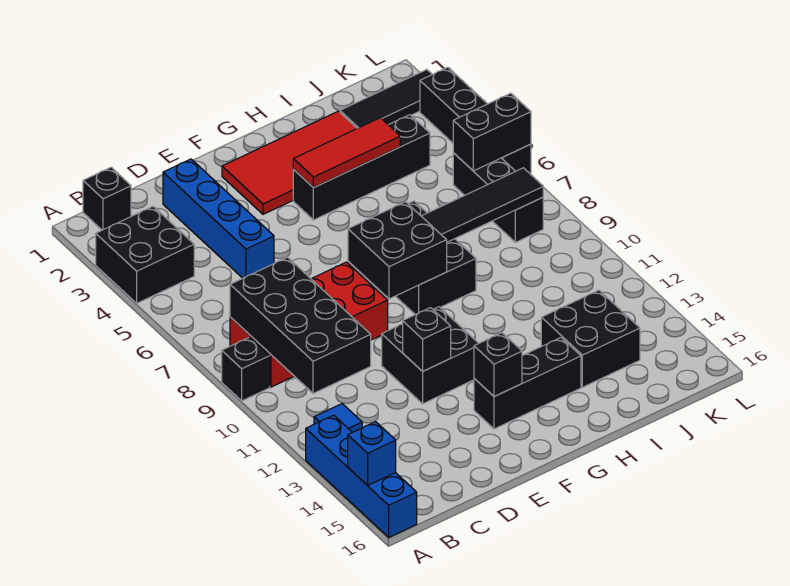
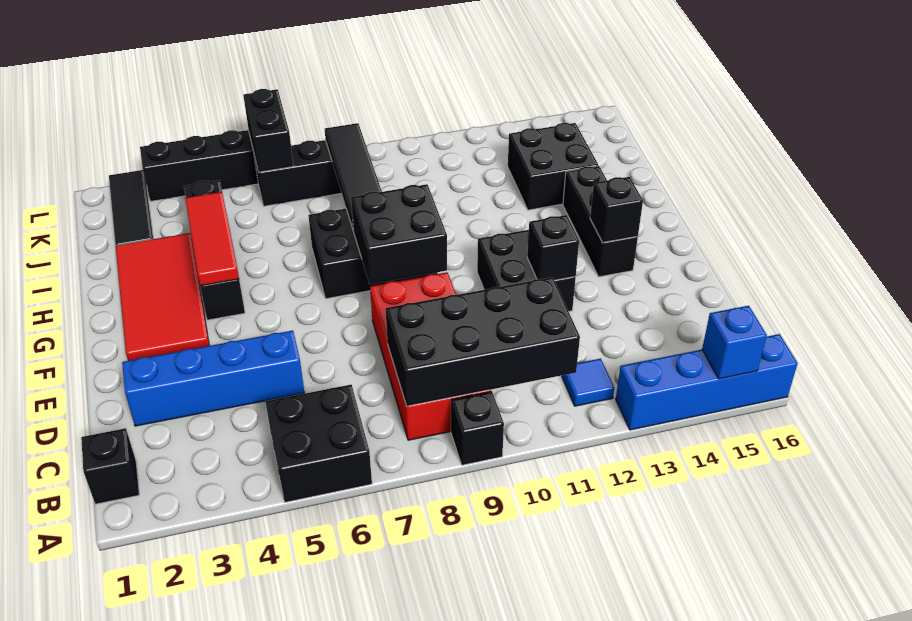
black brick A3:B4 level 1 -> black brick A5:B6 level 1

